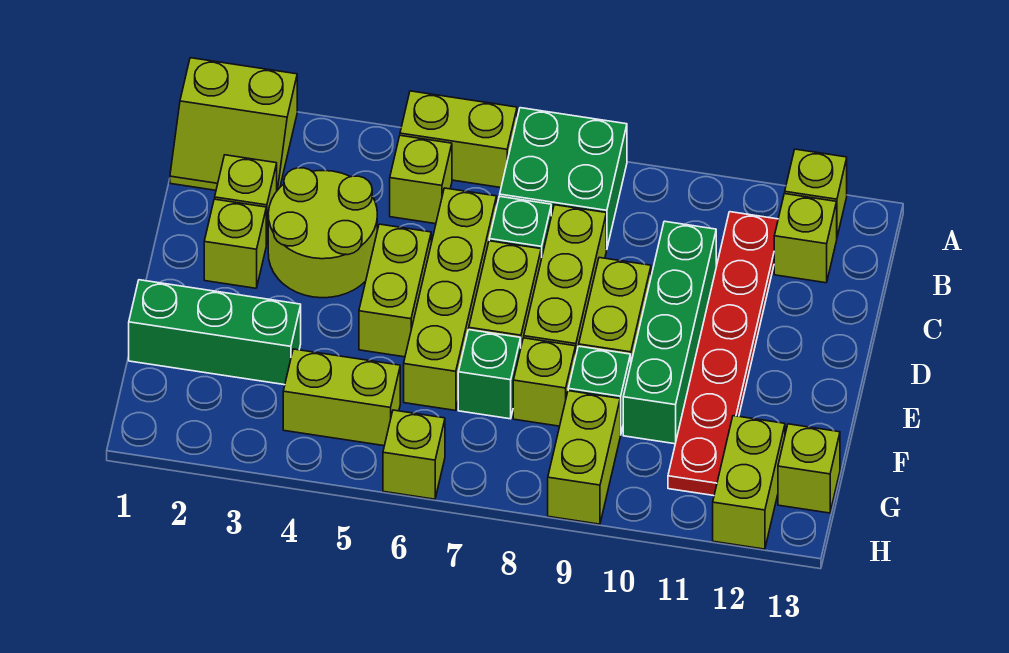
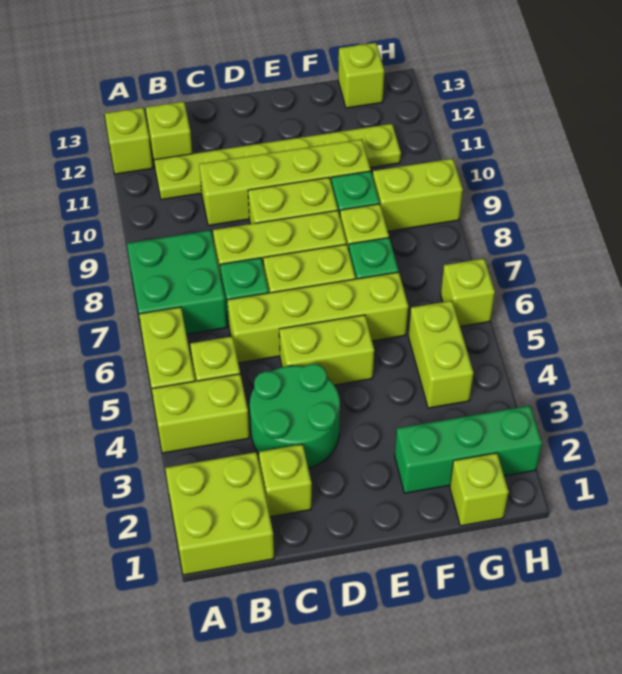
lime slope A1:B2 level 1 top A -> lime brick A1:B2 level 1
red plate B11:G11 level 1 -> lime plate B11:G11 level 1
lime round brick C3:D4 level 1 -> green round brick C3:D4 level 1
green brick C10:F10 level 1 -> lime brick C10:F10 level 1
lime brick D2 level 1 -> lime brick G1 level 1
green brick F1:F3 level 1 -> green brick F2:H2 level 1
lime brick G12:H12 level 1 -> lime brick A4:B4 level 1

